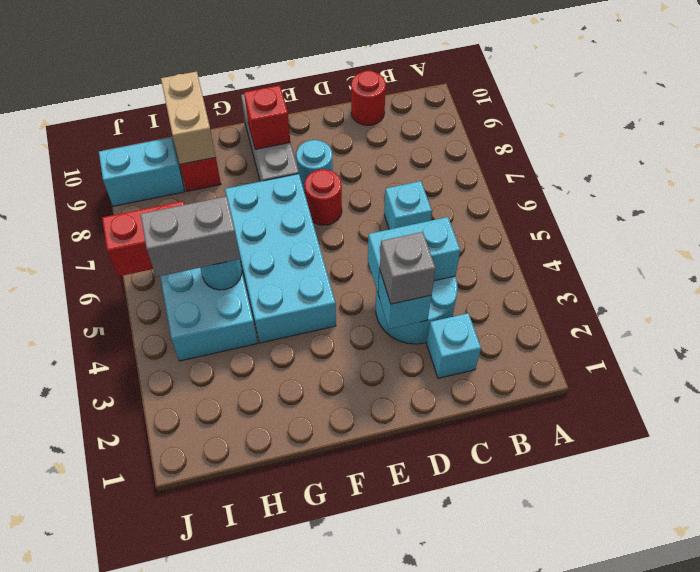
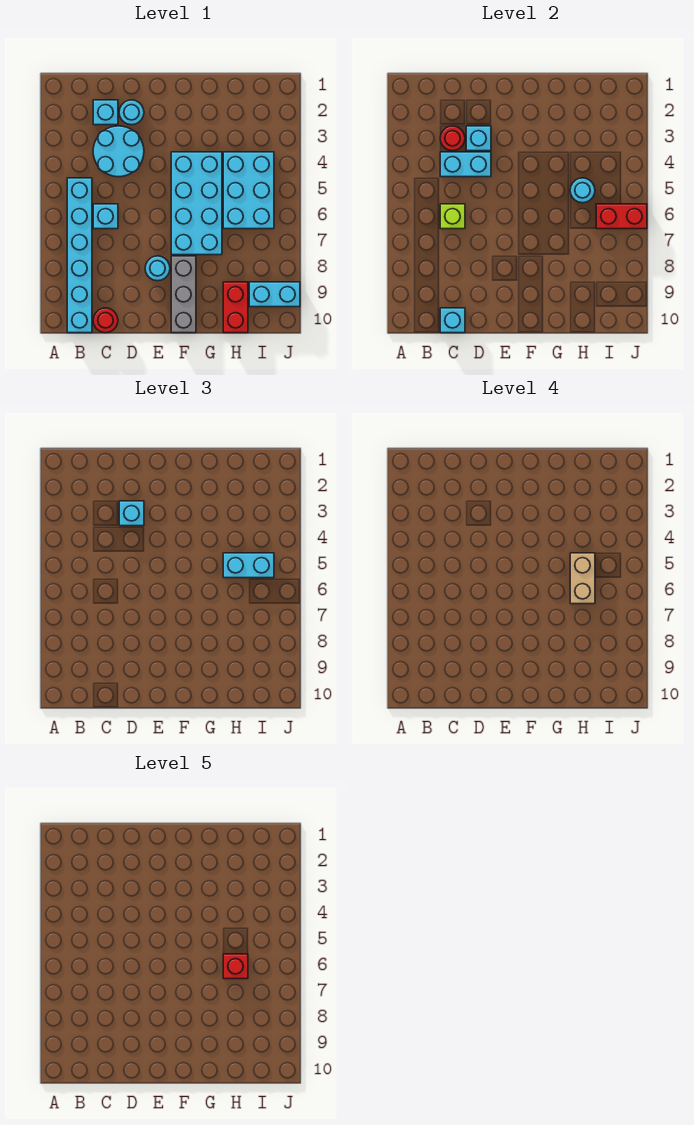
none -> cyan brick B5:B10 level 1
none -> lime brick C6 level 2
none -> cyan brick C10 level 2
none -> cyan round brick D2 level 1
grey brick D3 level 3 -> cyan brick D3 level 3
red round brick E7 level 1 -> red round brick C3 level 2
red brick F9 level 2 -> red brick H6 level 5
grey brick H5:I5 level 3 -> cyan brick H5:I5 level 3
tan brick H9:H10 level 2 -> tan brick H5:H6 level 4

